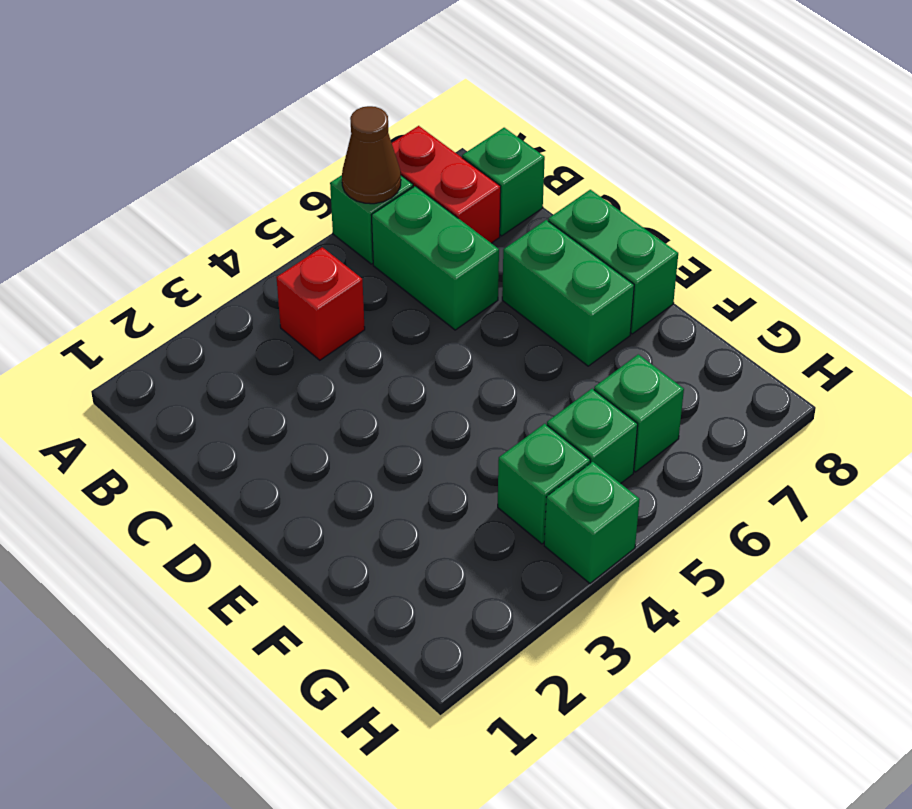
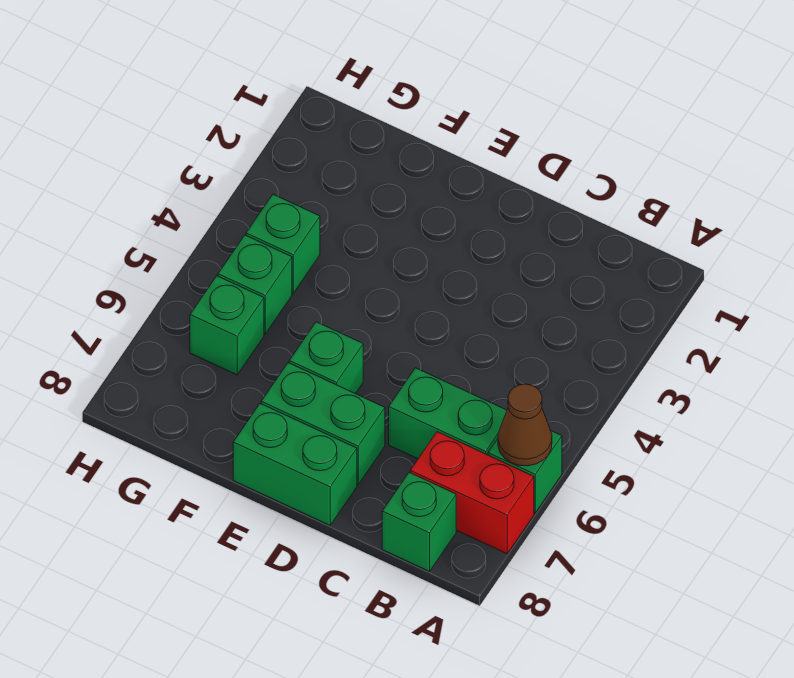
red brick B4 level 1 -> none
green brick H4 level 1 -> green brick E6 level 1

